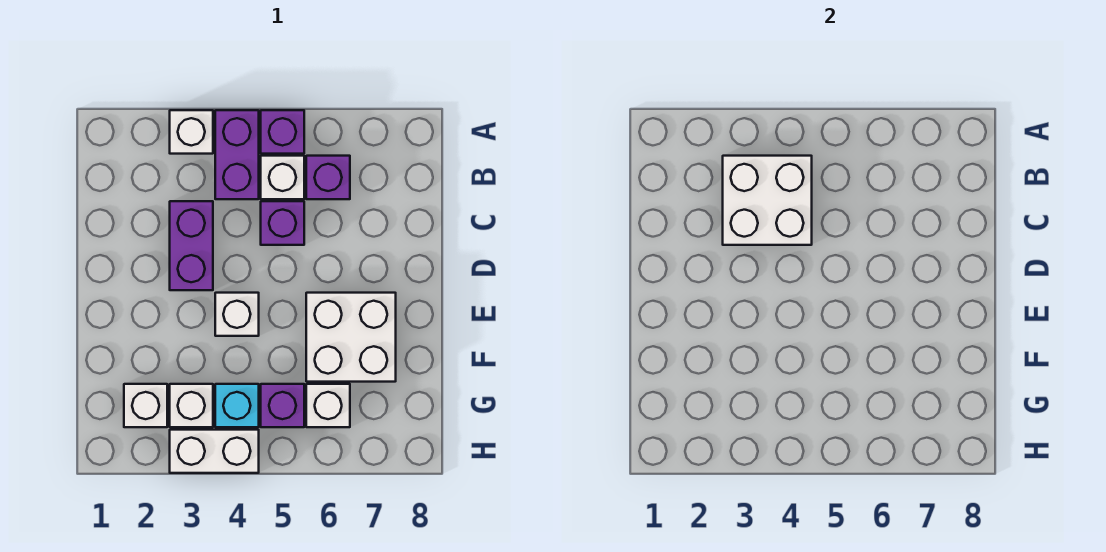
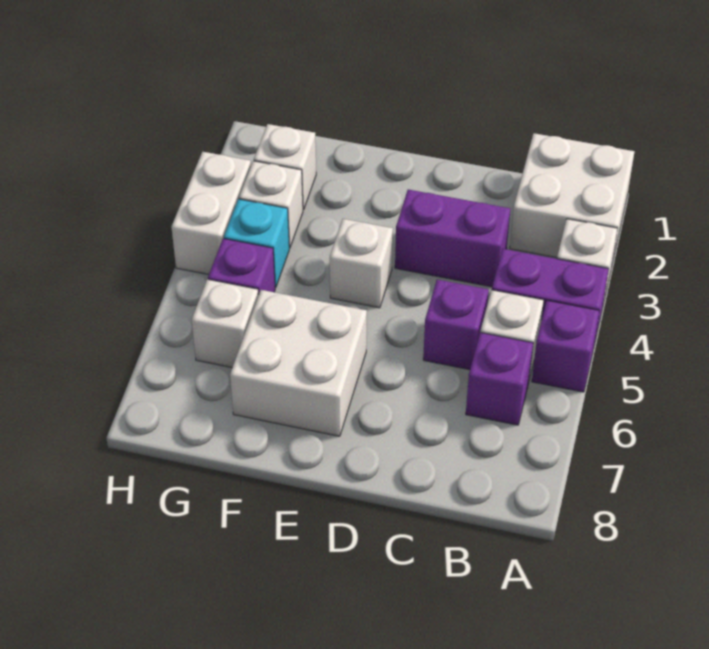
white brick B3:C4 level 2 -> white brick A1:B2 level 1

